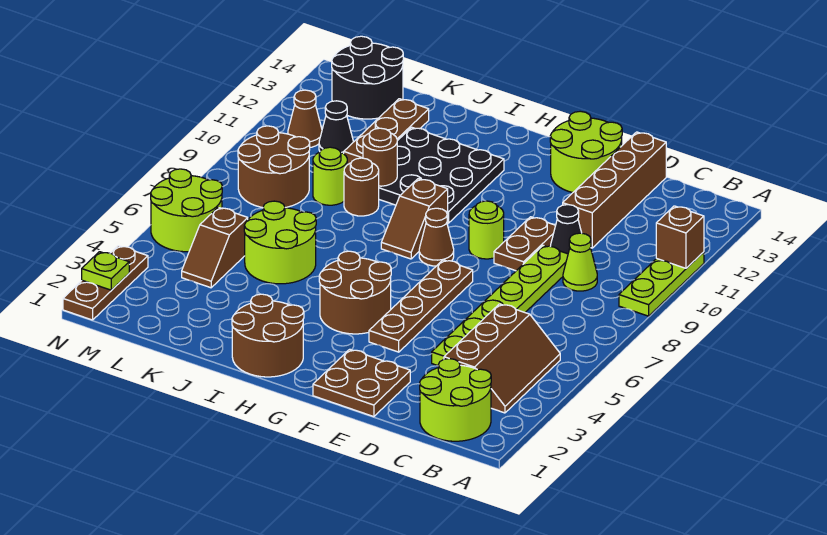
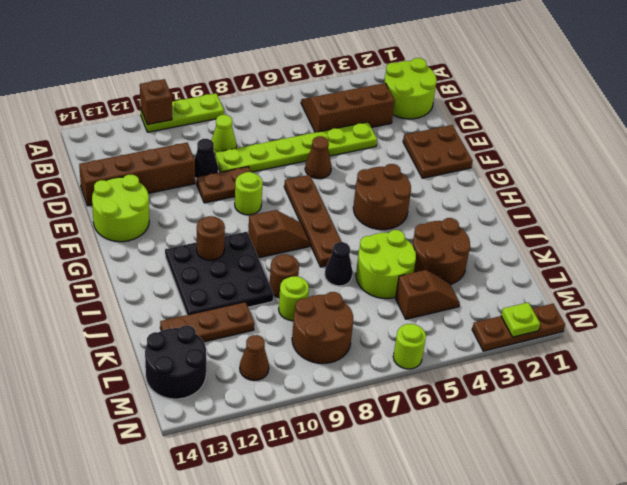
brown plate F4:F7 level 1 -> brown plate F7:I7 level 1
brown cone G8 level 1 -> brown cone E6 level 1
brown round brick H1:I2 level 1 -> brown round brick J3:K4 level 1
brown round brick J10 level 2 -> brown round brick H11 level 2
black cone L11 level 1 -> black cone J7 level 1
lime round brick M5:N6 level 1 -> lime round brick N6 level 1

